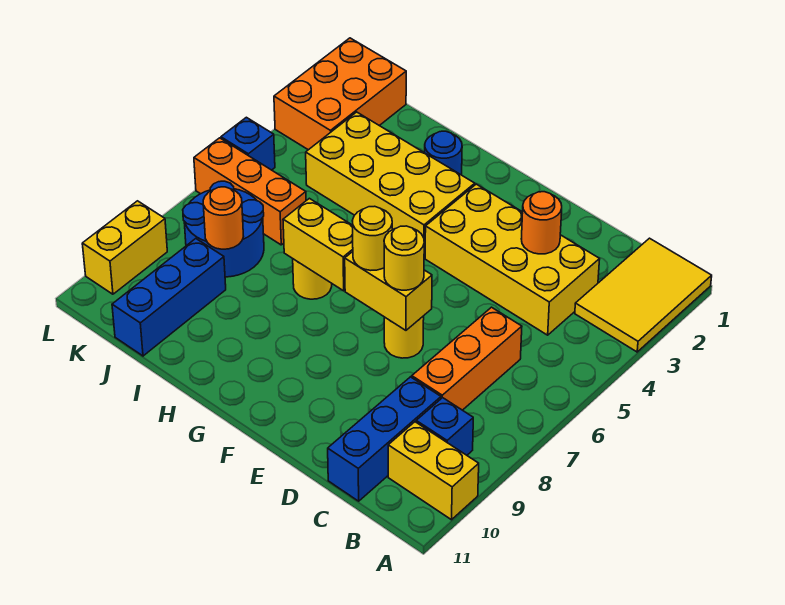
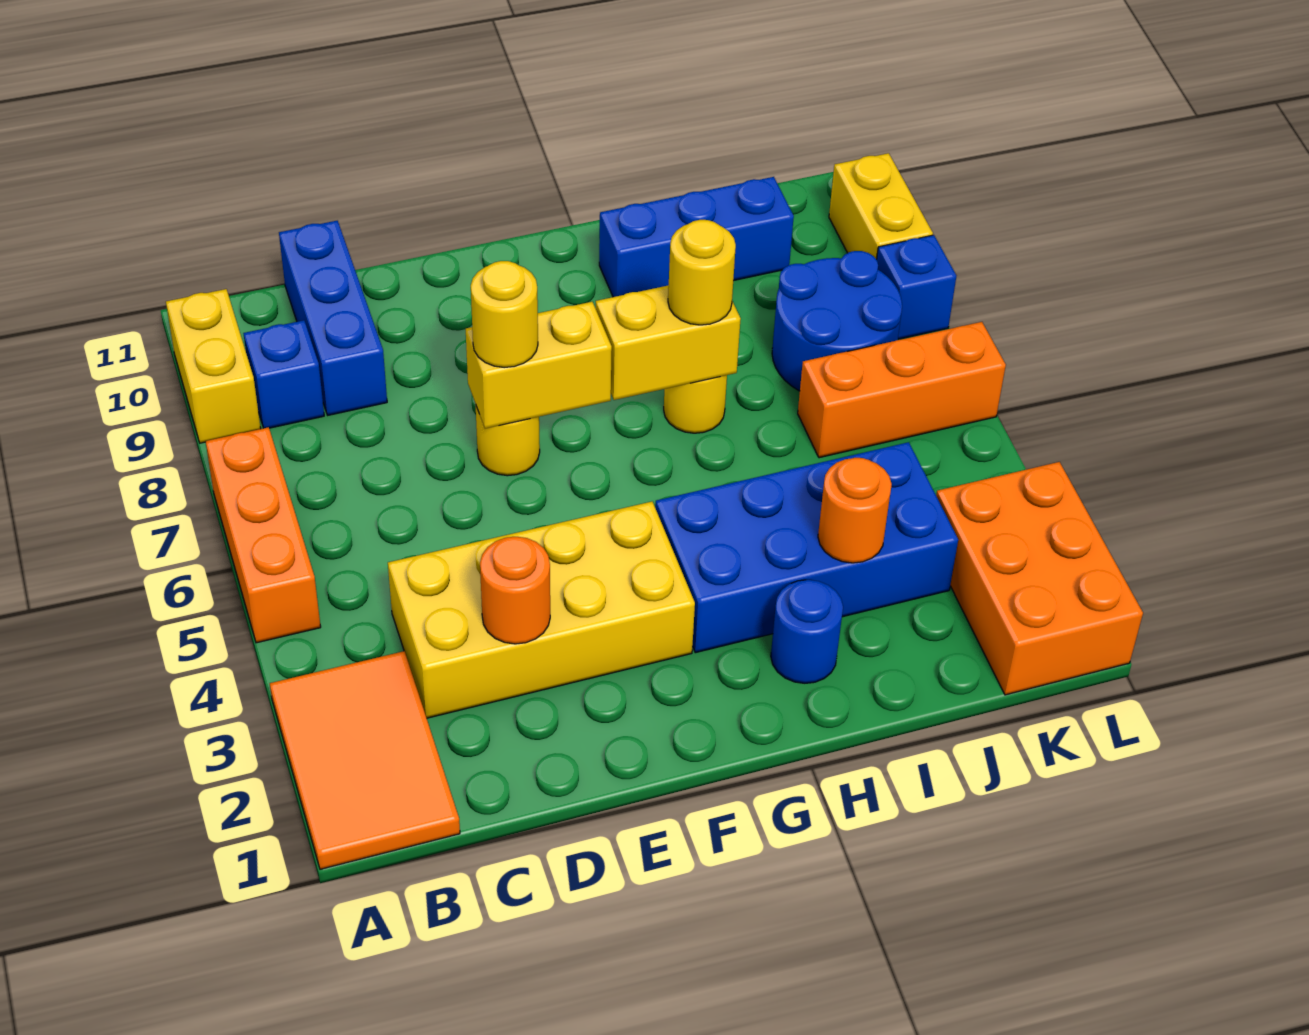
yellow tile A1:B3 level 1 -> orange tile A1:B3 level 1
yellow brick A10:B10 level 1 -> yellow brick A9:A10 level 1
orange brick C6:C8 level 1 -> orange brick A5:A7 level 1
yellow round brick F7 level 3 -> yellow round brick H7 level 3
yellow brick G3:J4 level 1 -> blue brick G3:J4 level 1
orange round brick J8 level 2 -> orange round brick I3 level 2
blue brick J9:J11 level 1 -> blue brick H10:J10 level 1
blue brick L5 level 1 -> blue brick L8 level 1

